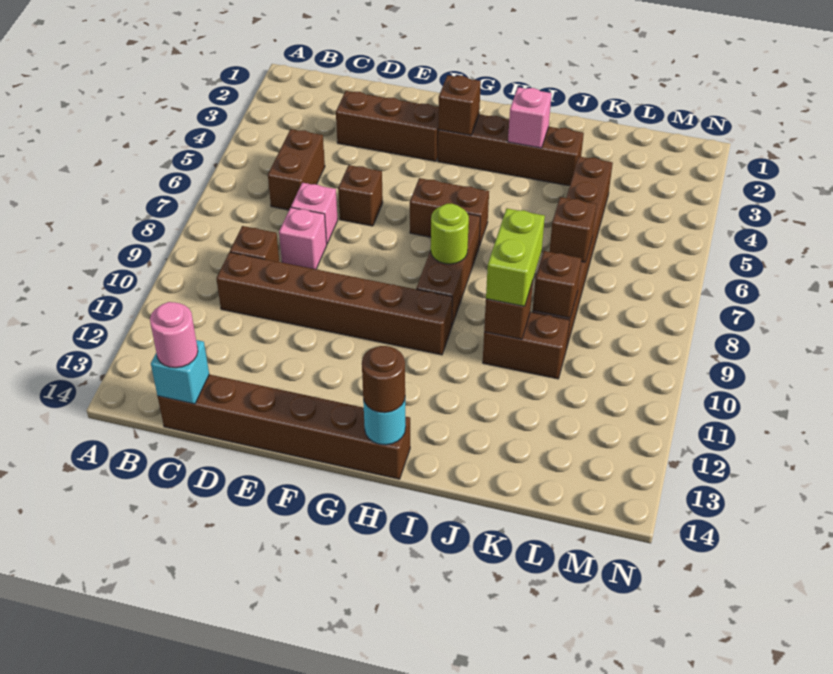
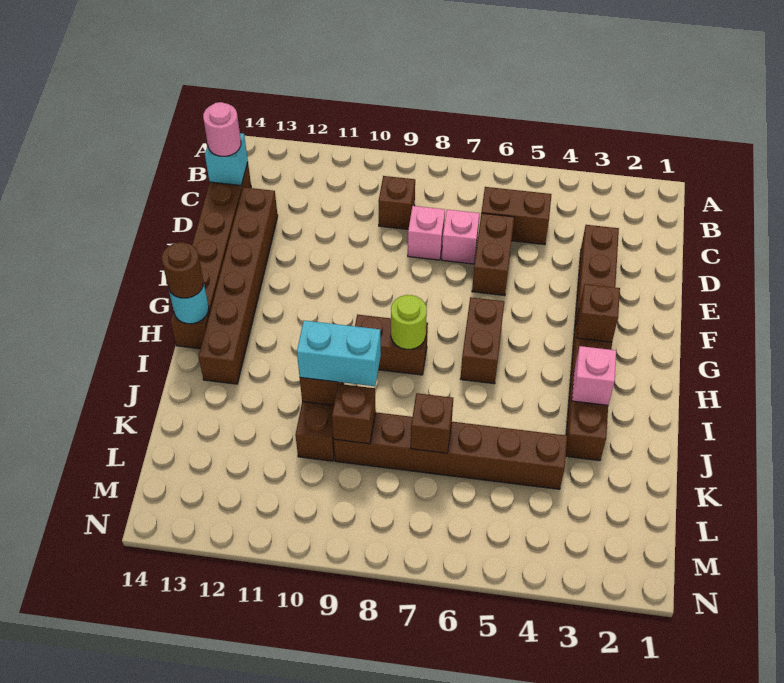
brown brick C10:H10 level 1 -> brown brick D13:I13 level 1
brown brick E6 level 1 -> brown brick D6:E6 level 1
brown brick H7:H9 level 1 -> brown brick H8:H9 level 1
lime brick J9:J10 level 3 -> cyan brick J9:J10 level 3

